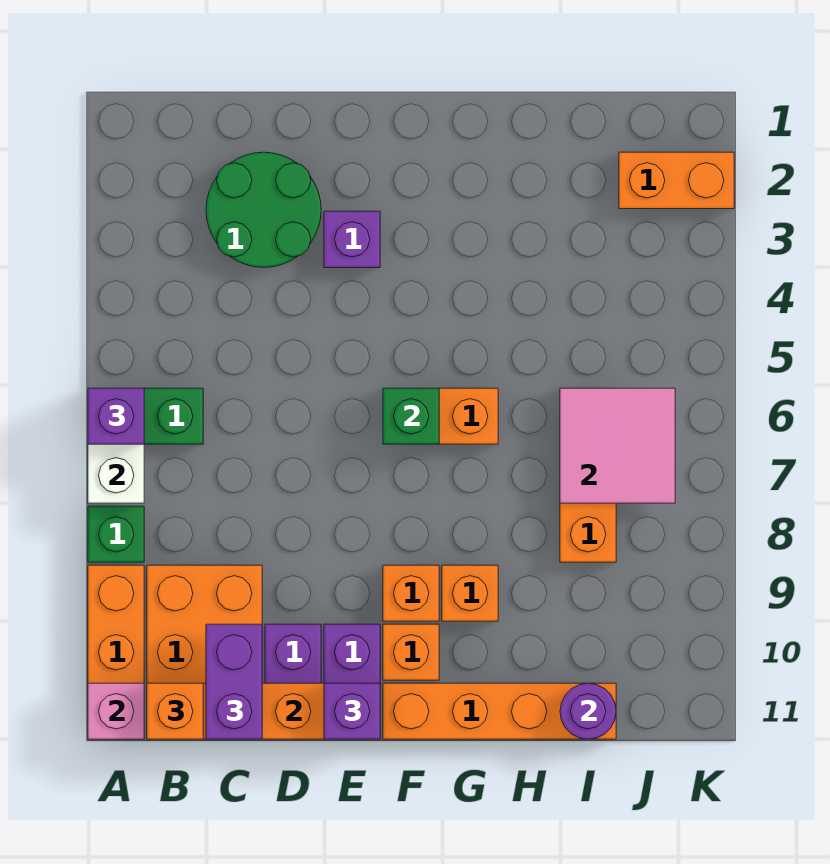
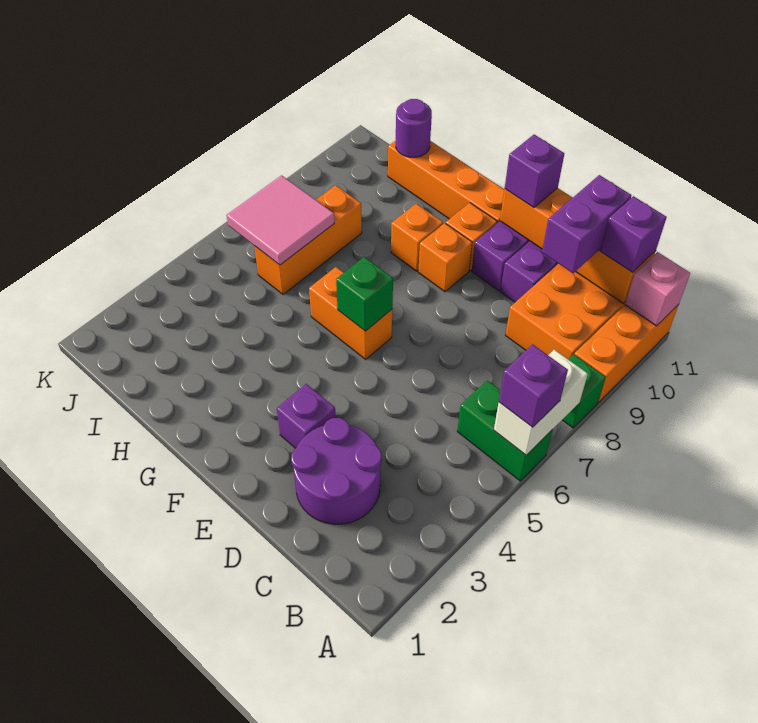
orange brick B11 level 3 -> purple brick B11 level 3
green round brick C2:D3 level 1 -> purple round brick C2:D3 level 1
orange brick J2:K2 level 1 -> none

